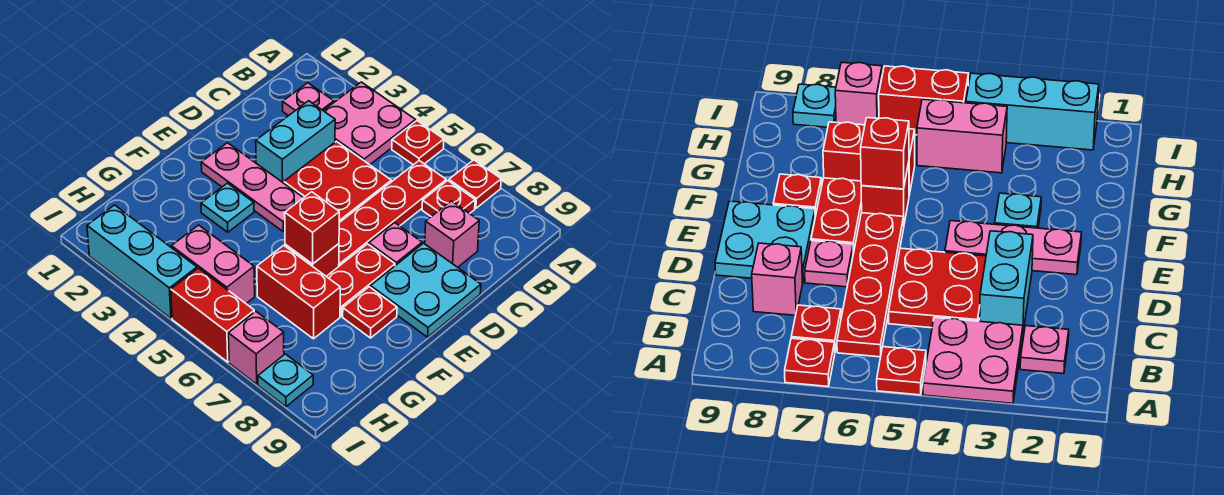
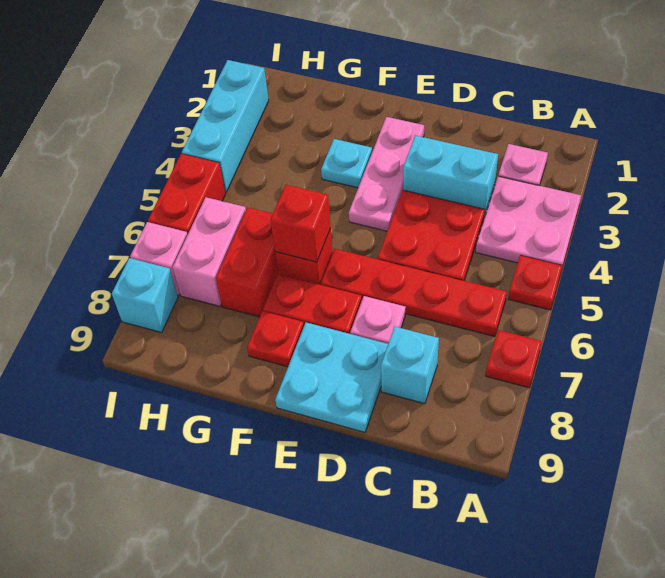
red plate B7 level 1 -> none
pink brick C8 level 1 -> cyan brick C8 level 1
pink brick H4:H5 level 1 -> pink brick H6:H7 level 1
cyan plate I8 level 1 -> cyan brick I8 level 1

